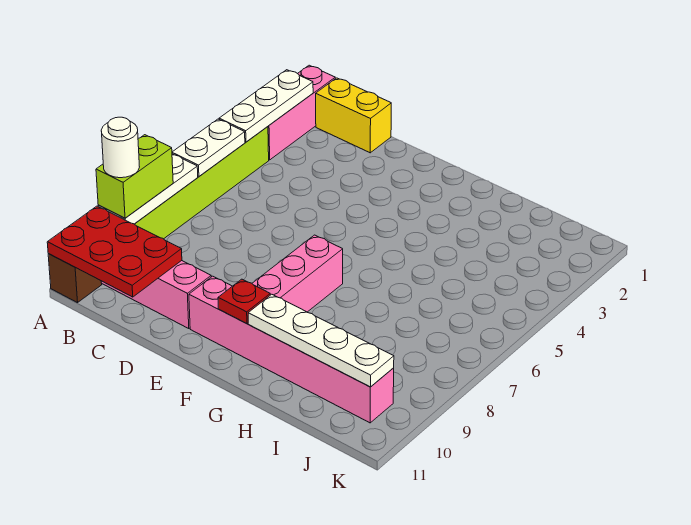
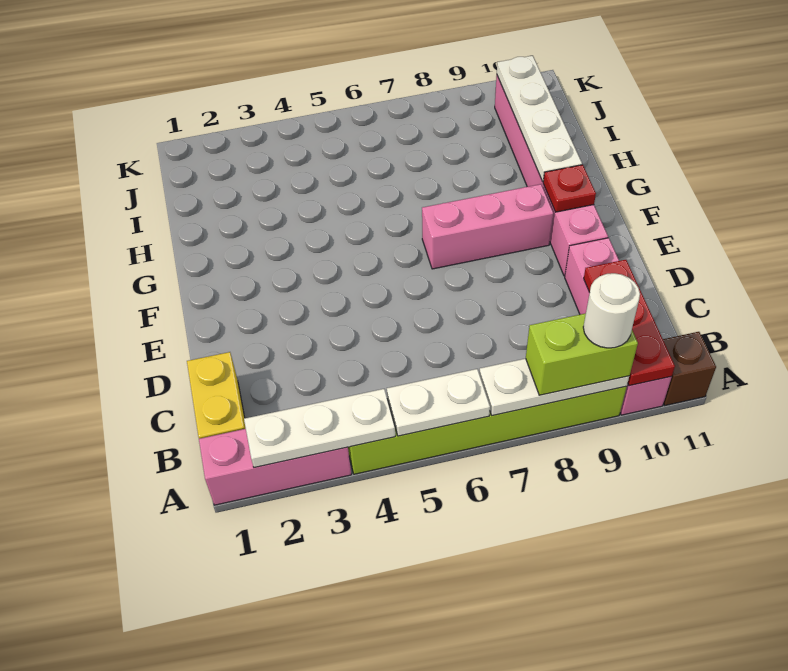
red plate A10:C11 level 2 -> red plate A10:C10 level 2

